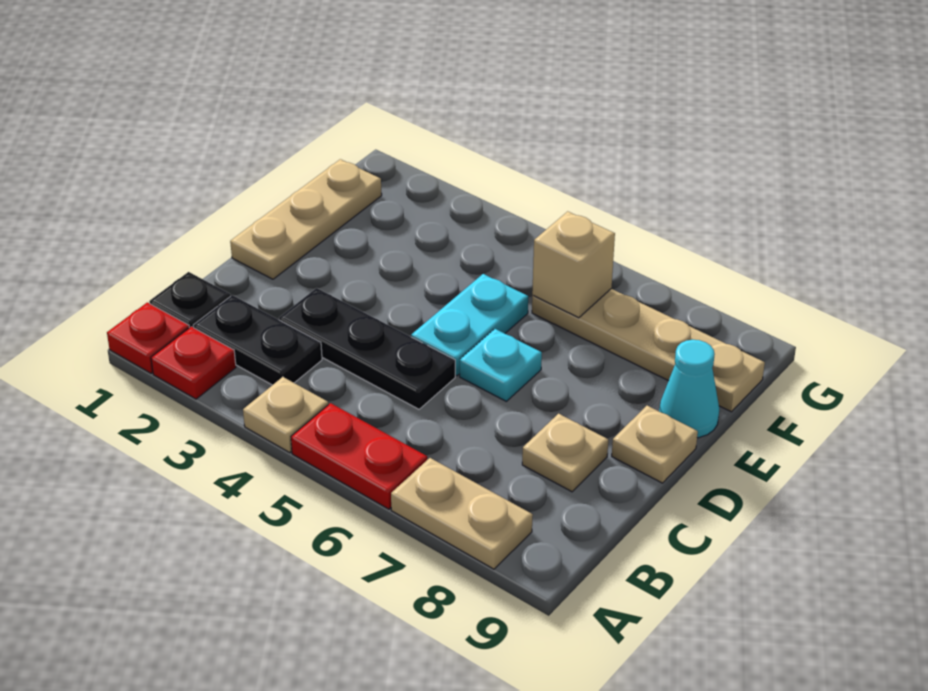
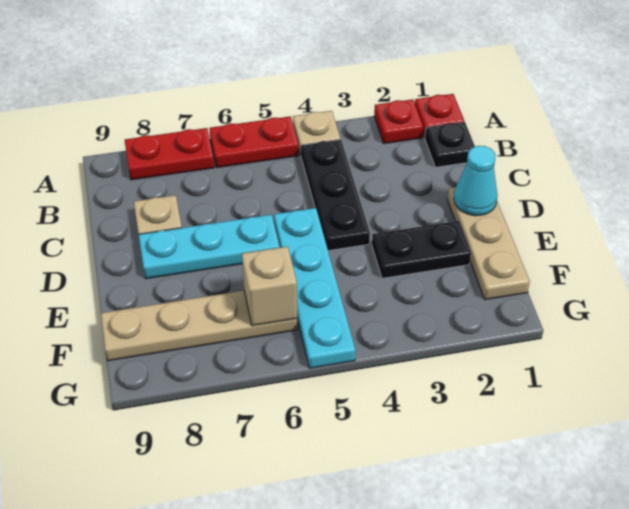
tan plate A7:A8 level 1 -> red plate A7:A8 level 1
black plate B2:B3 level 1 -> black plate E2:E3 level 1
black plate C3:C5 level 1 -> black plate B4:D4 level 1
cyan plate D5:E5 level 1 -> cyan plate D5:G5 level 1
cyan plate D6 level 1 -> cyan plate D6:D8 level 1
tan plate D9 level 1 -> none
cyan cone E9 level 1 -> cyan cone D1 level 2

